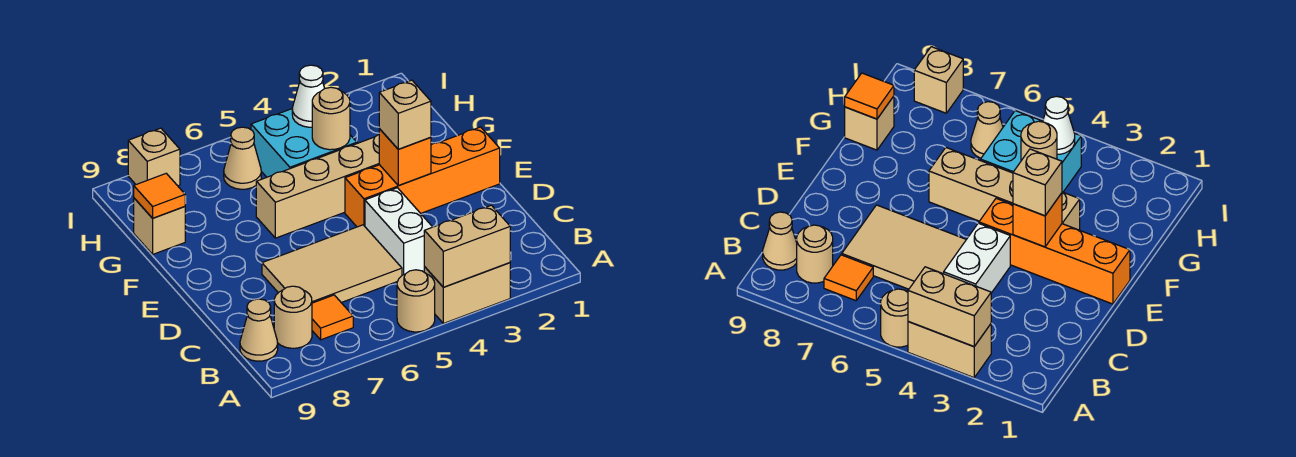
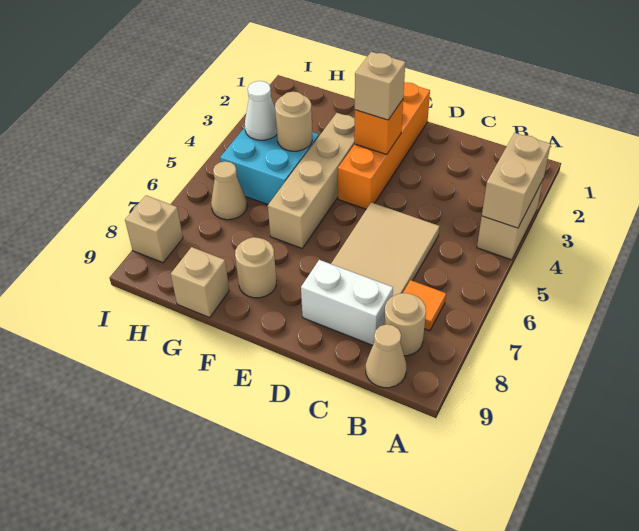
tan round brick A5 level 1 -> tan round brick F8 level 1
white brick C4:D4 level 1 -> white brick C8:D8 level 1
orange tile G9 level 2 -> none

